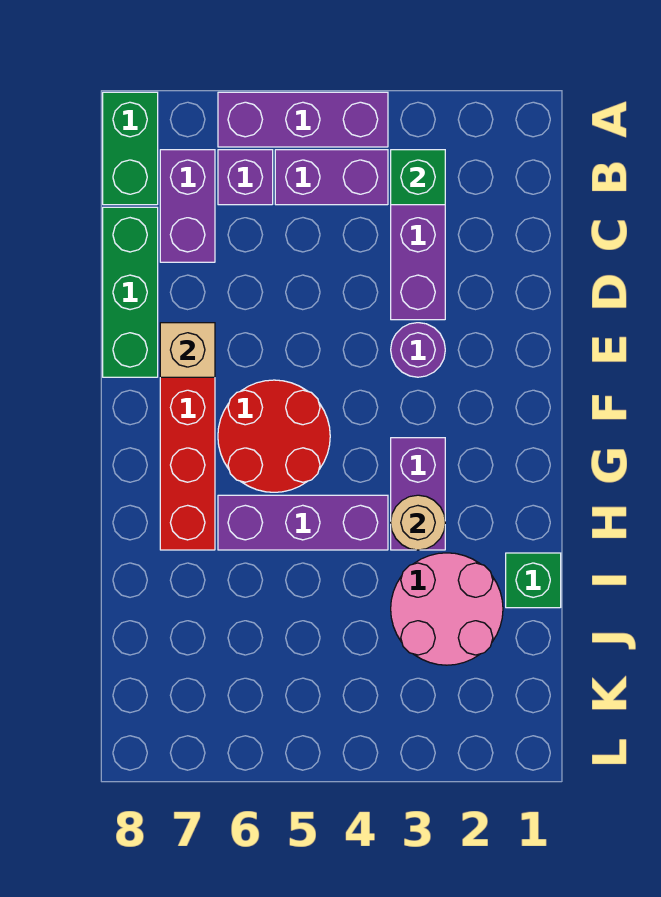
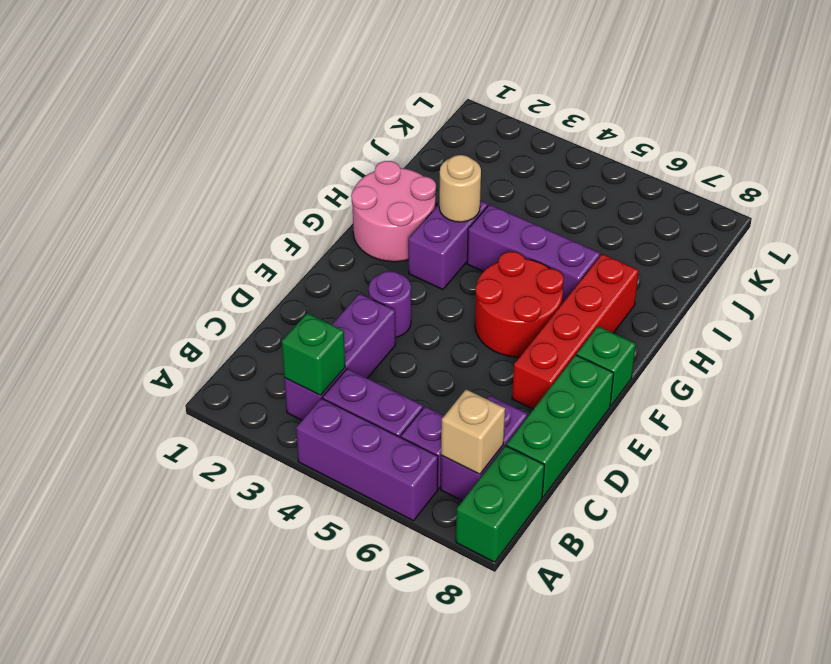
tan brick E7 level 2 -> tan brick B7 level 2
green brick I1 level 1 -> green brick F8 level 1
pink round brick I2:J3 level 1 -> pink round brick G1:H2 level 1

